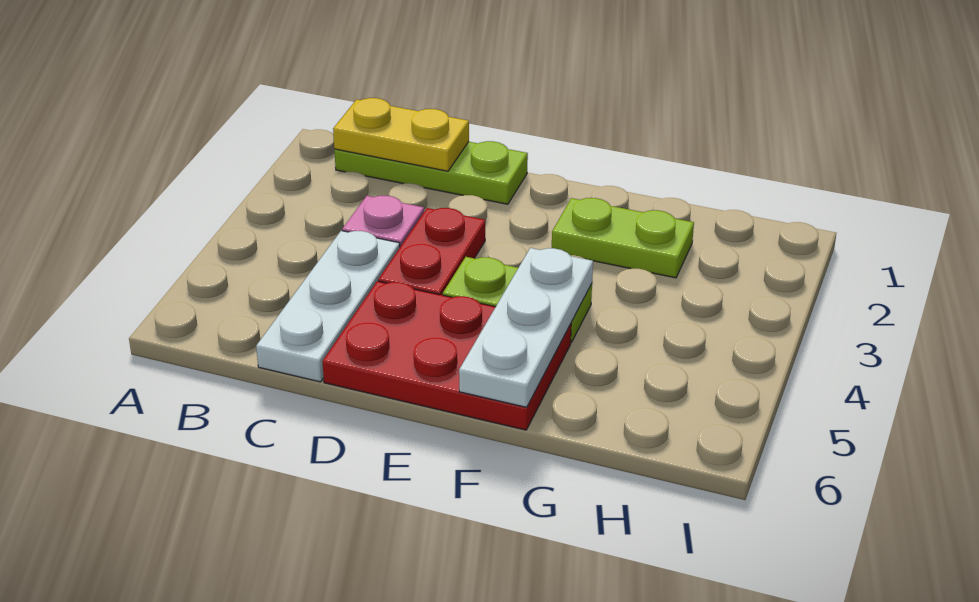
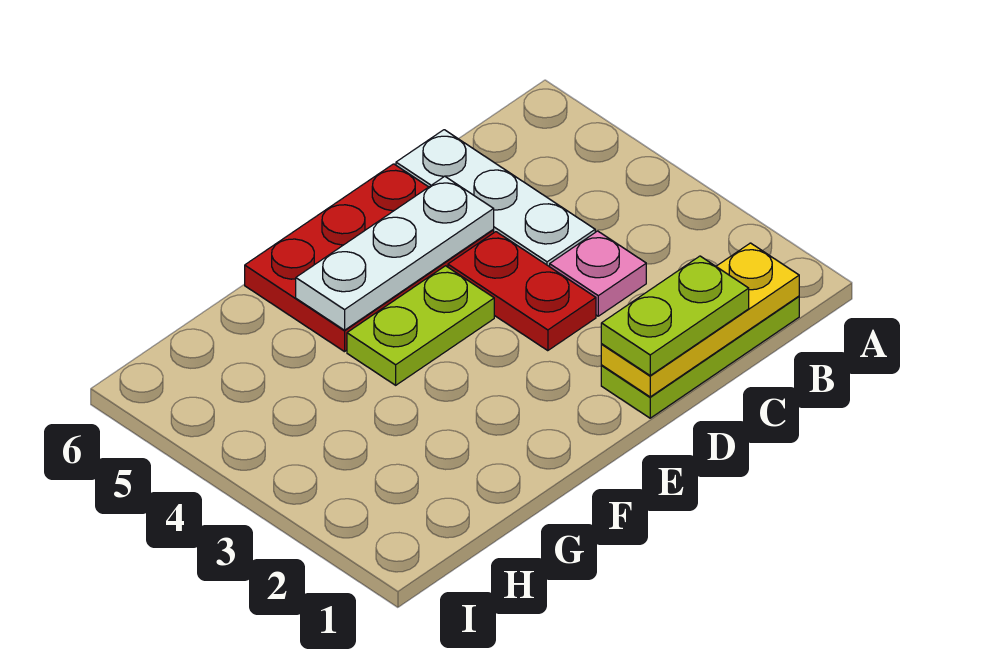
yellow plate B1:C1 level 2 -> yellow plate B1:D1 level 2
lime plate F2:G2 level 1 -> lime plate C1:D1 level 3
white plate F4:F6 level 2 -> white plate D5:F5 level 2

